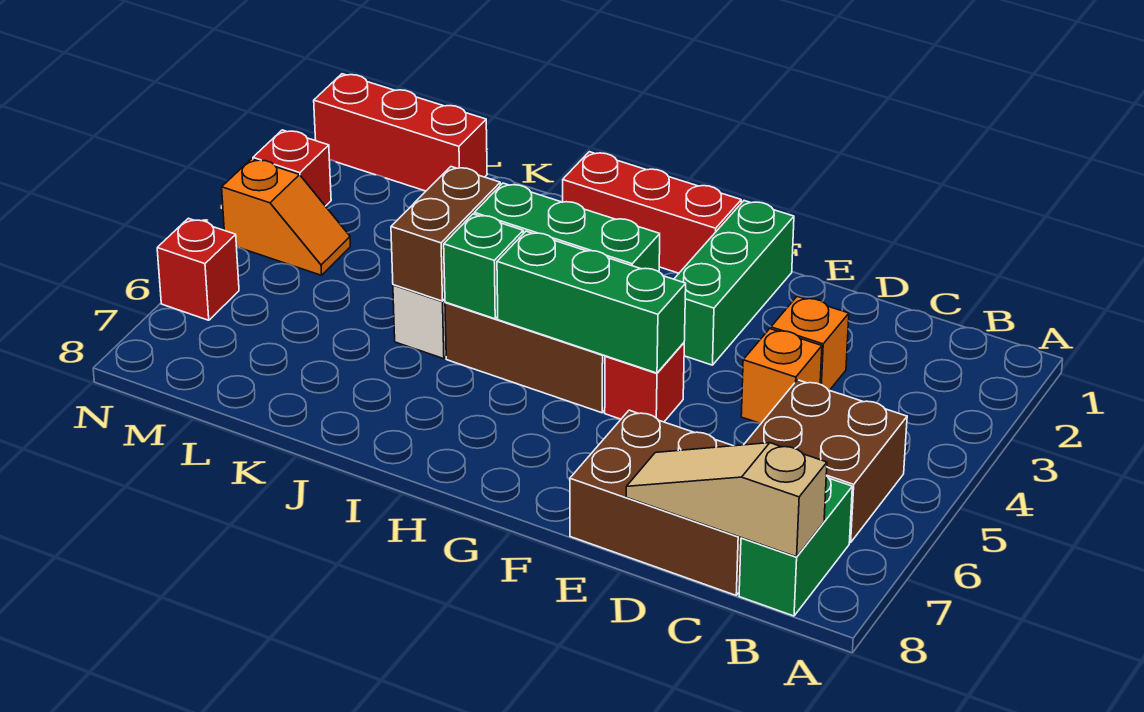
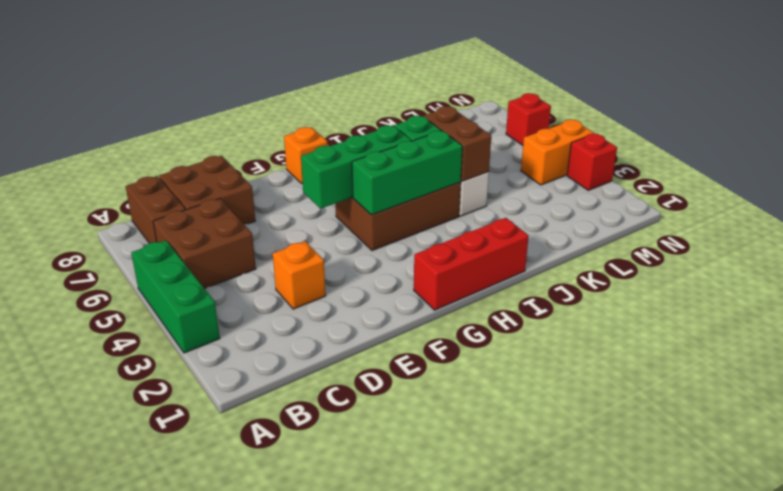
green brick B7:B8 level 1 -> brown brick B7:B8 level 1
tan slope B8:D8 level 2 top B -> none
brown brick C7:E8 level 1 -> brown brick C7:D8 level 1
orange brick D4 level 1 -> orange brick G8 level 1
green brick F1:F3 level 1 -> green brick A3:A5 level 1
red brick F5 level 1 -> none
red brick L1:N1 level 1 -> none
orange slope M4:N4 level 1 top N -> orange brick M4:N4 level 1

